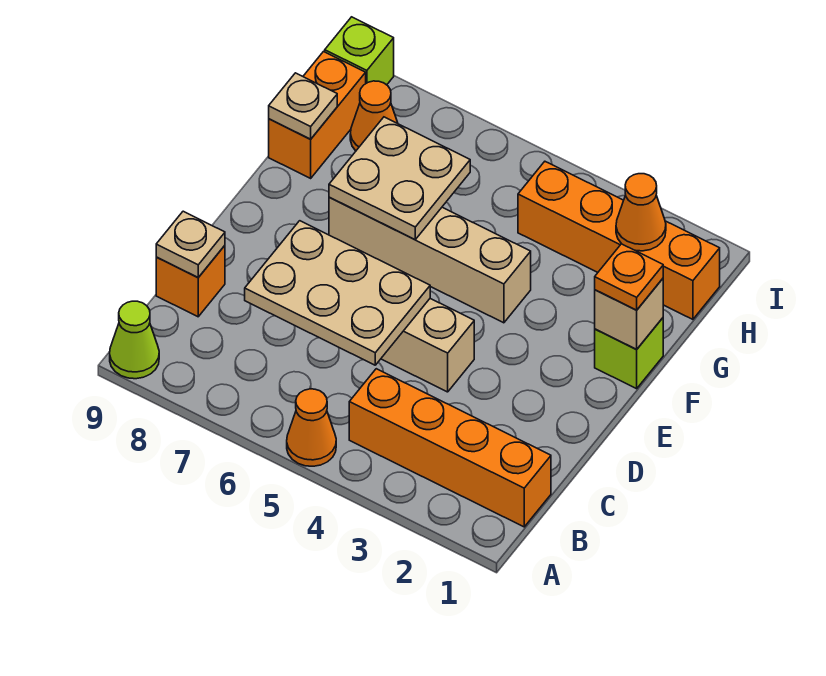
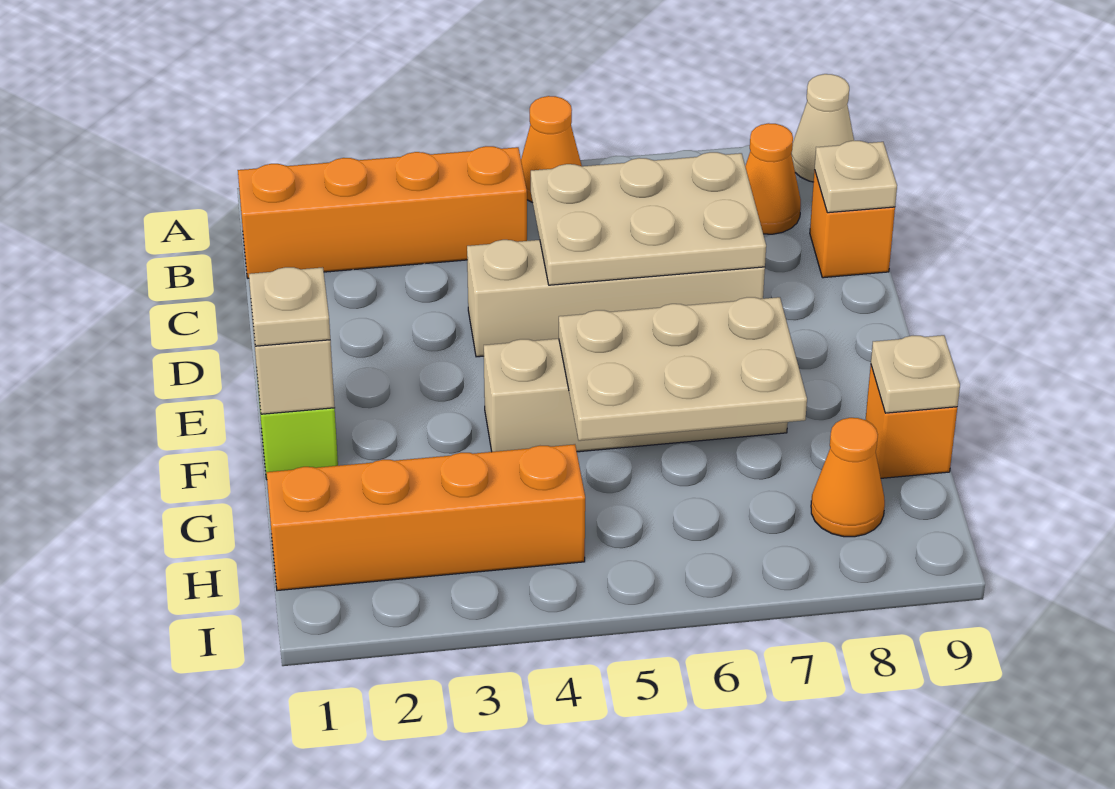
lime cone A9 level 1 -> tan cone A9 level 1
orange plate F1 level 3 -> tan plate F1 level 3
tan plate F6:G7 level 2 -> tan plate F5:G7 level 2
orange brick G9:H9 level 1 -> orange brick G9 level 1
orange cone H2 level 2 -> orange cone B8 level 1
lime brick I9 level 1 -> none

